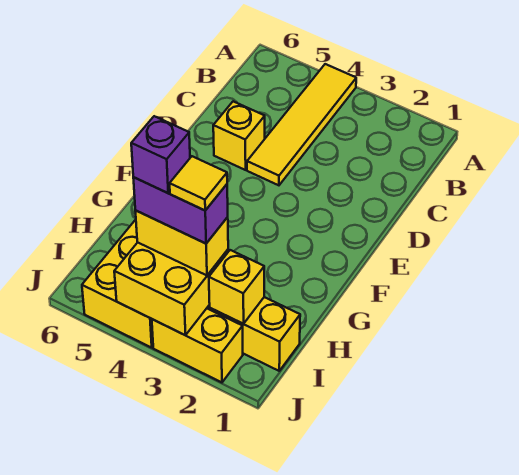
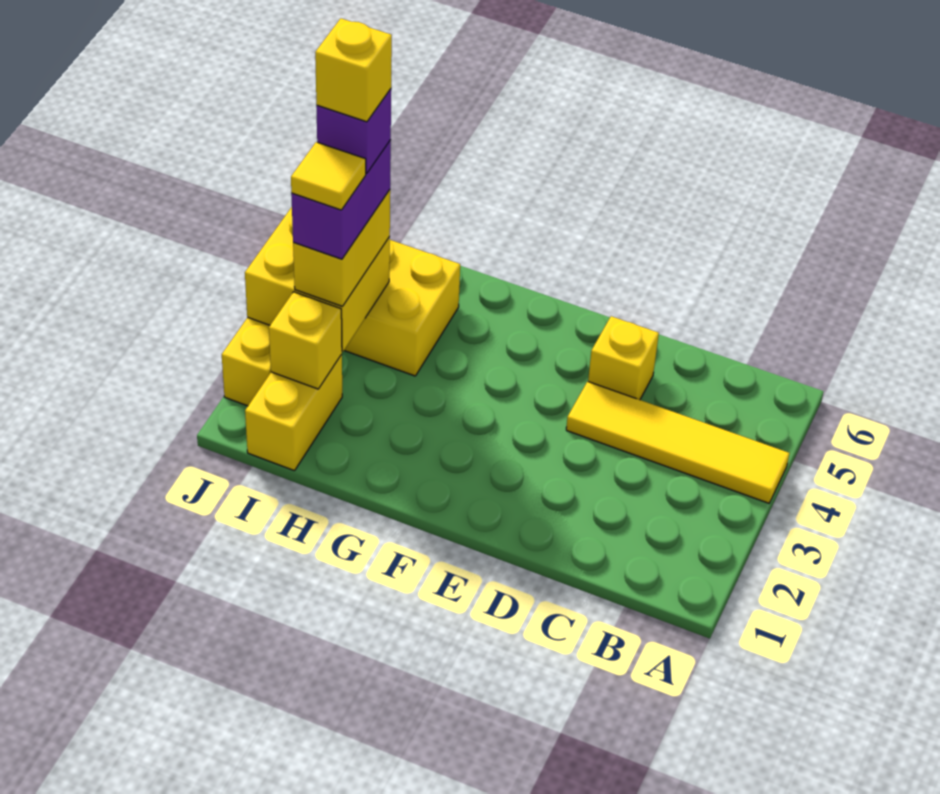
none -> yellow brick I4 level 6

